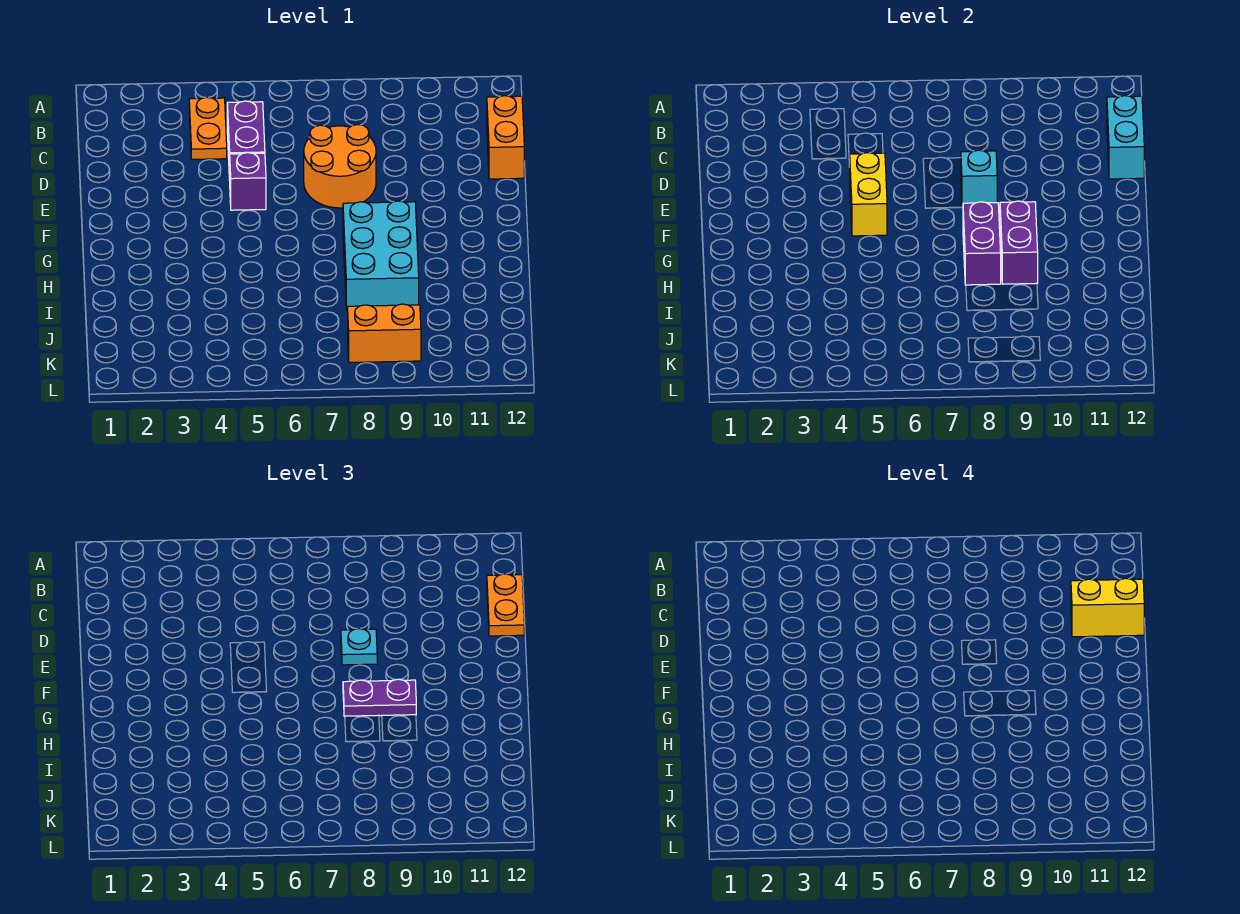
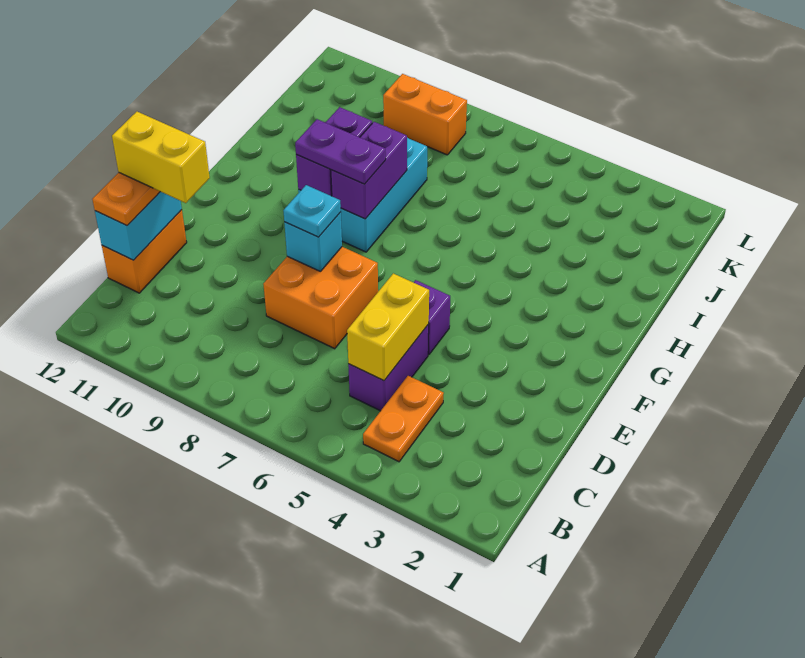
orange round brick D7:E8 level 1 -> orange brick D7:E8 level 1
yellow brick E5:F5 level 2 -> yellow brick C5:D5 level 2

